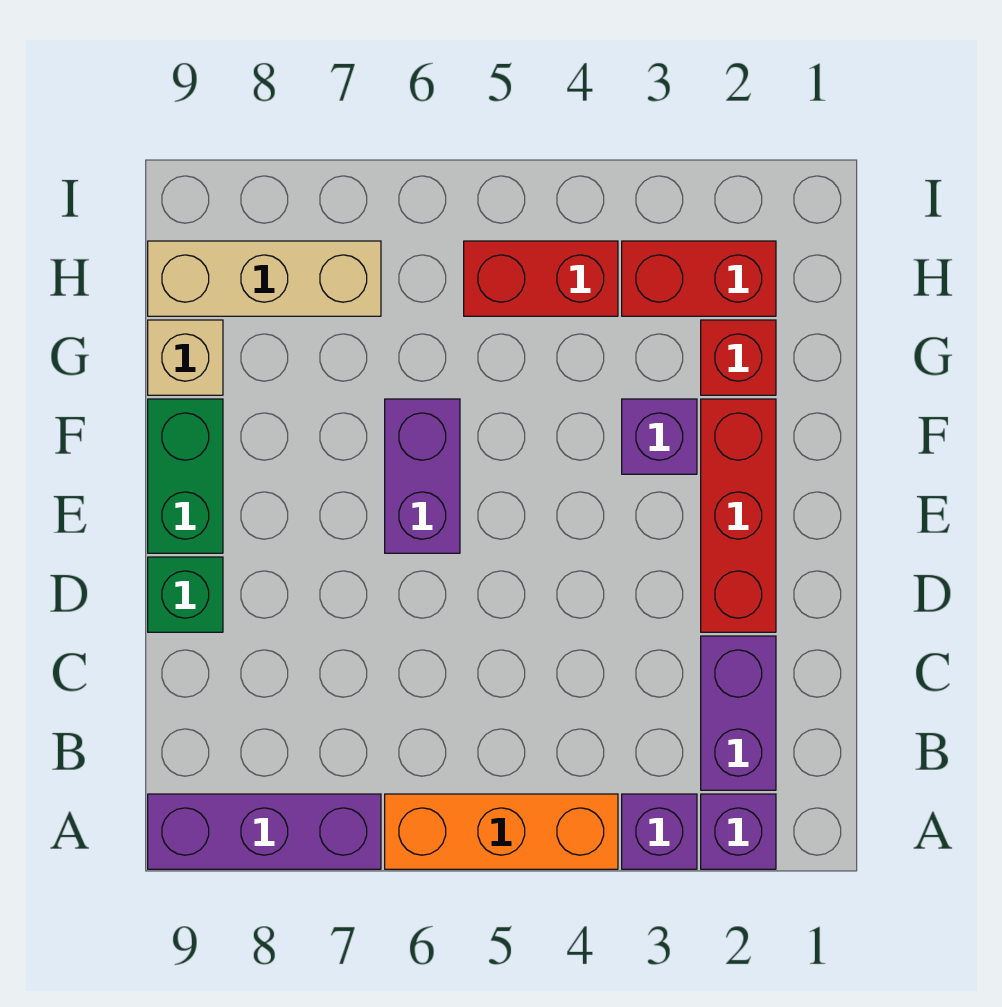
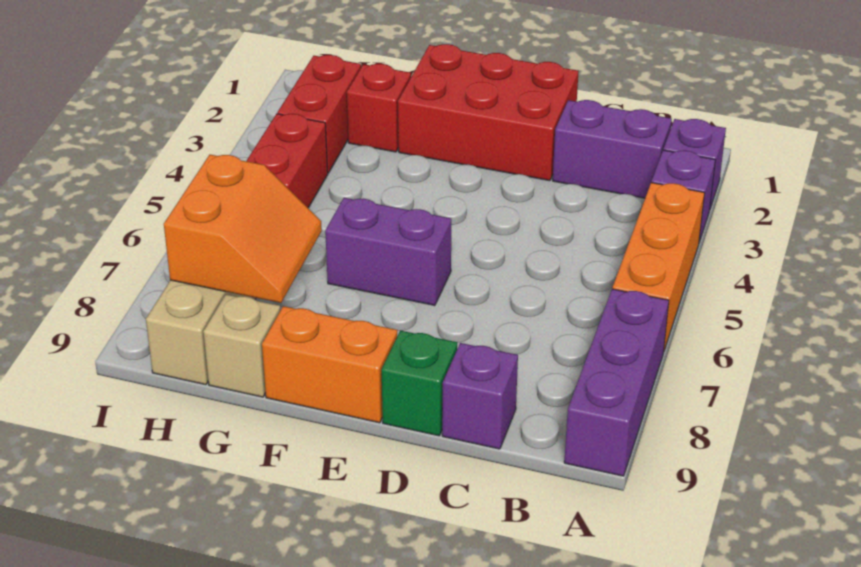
red brick D2:F2 level 1 -> red brick D1:F2 level 1
green brick E9:F9 level 1 -> orange brick E9:F9 level 1
purple brick F3 level 1 -> purple brick C9 level 1
none -> orange slope G7:H8 level 2 top H

